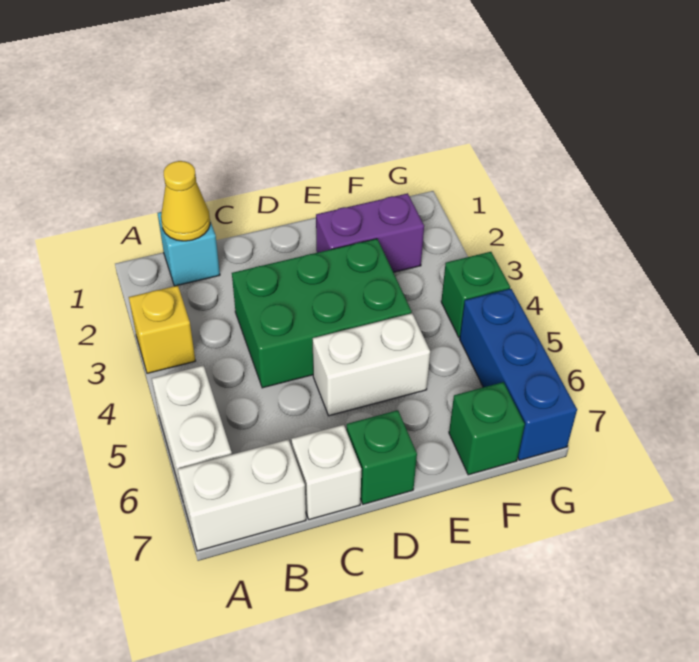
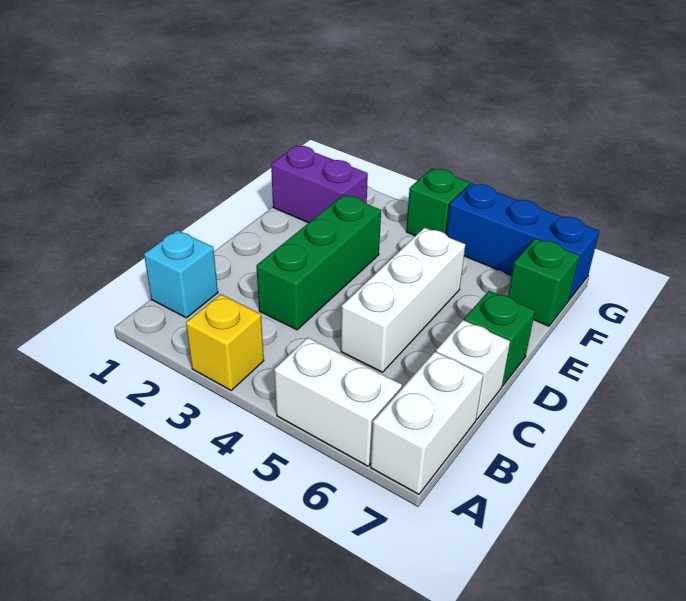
yellow cone B1 level 2 -> none
green brick C3:E4 level 1 -> green brick C3:E3 level 1
white brick D5:E5 level 1 -> white brick C5:E5 level 1
purple brick E2:F2 level 1 -> purple brick F1:F2 level 1

